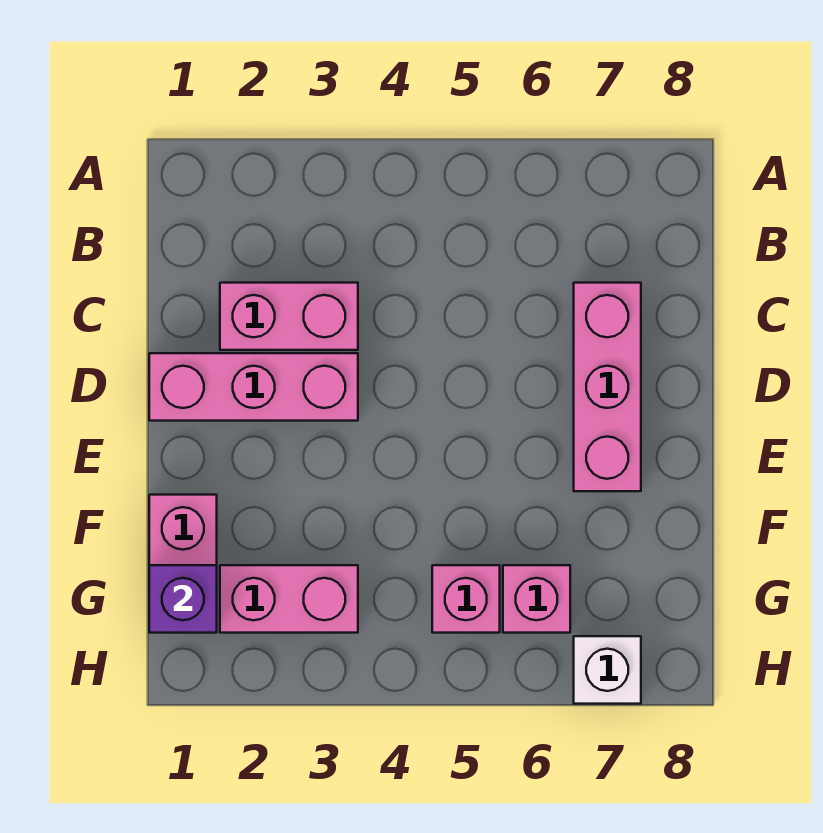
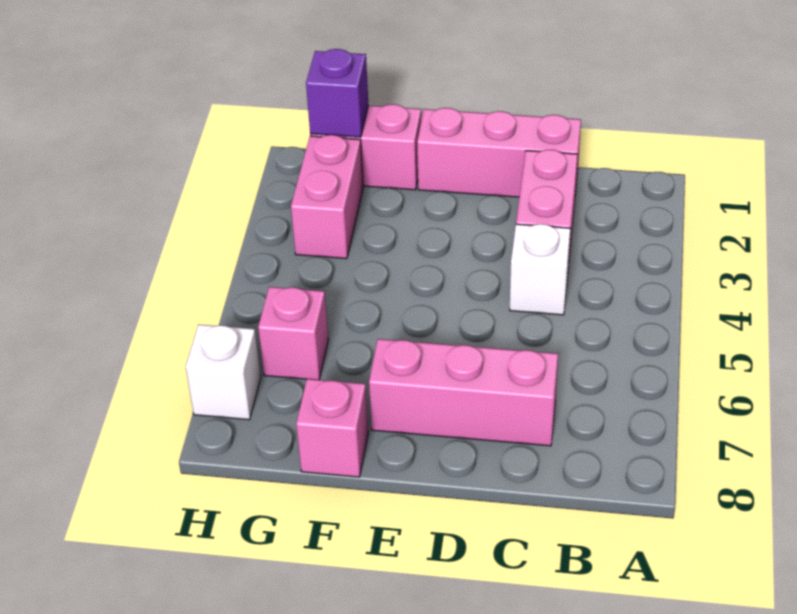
none -> white brick C4 level 1
pink brick D1:D3 level 1 -> pink brick C1:E1 level 1
pink brick G5 level 1 -> pink brick F8 level 1

